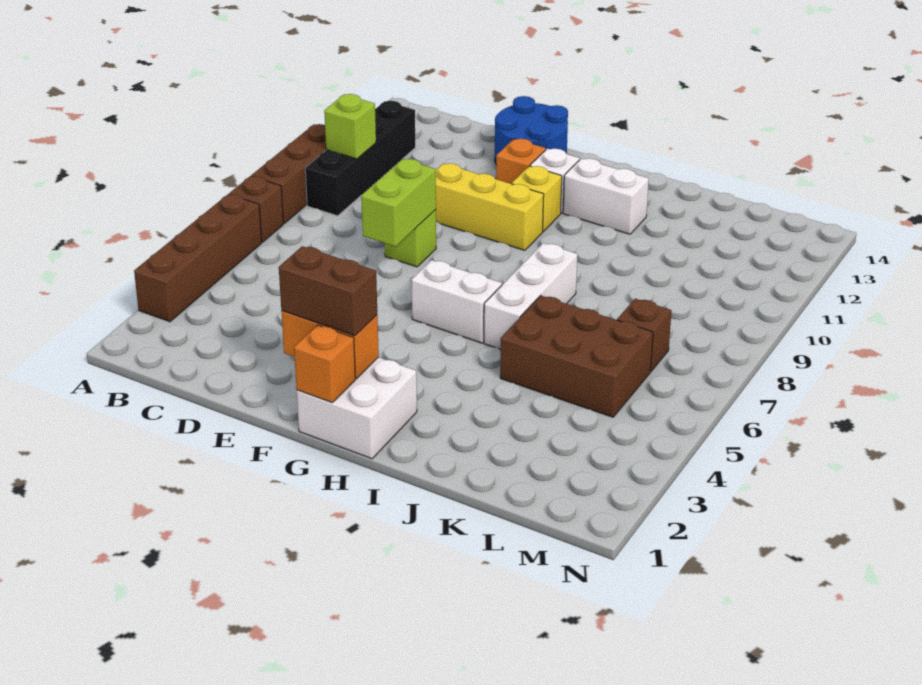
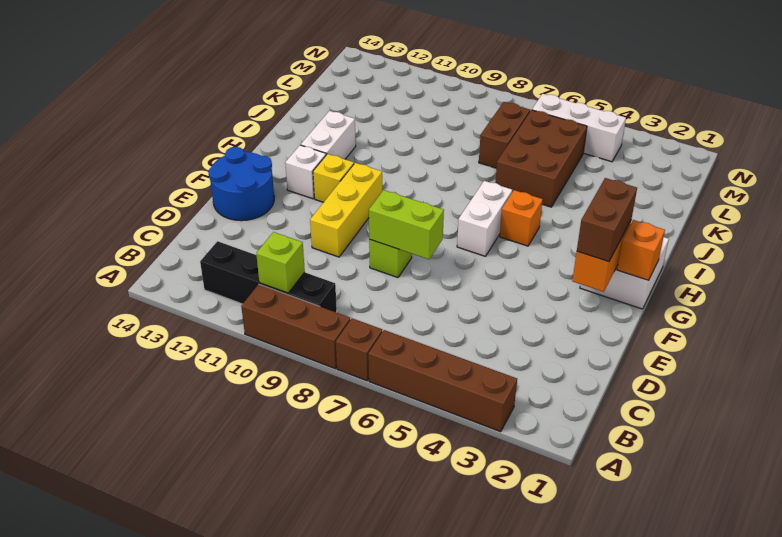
orange brick F12 level 1 -> orange brick H5 level 1
white brick I6:I8 level 1 -> white brick M4:M6 level 1
brown brick L7 level 1 -> brown brick K7:L7 level 1

